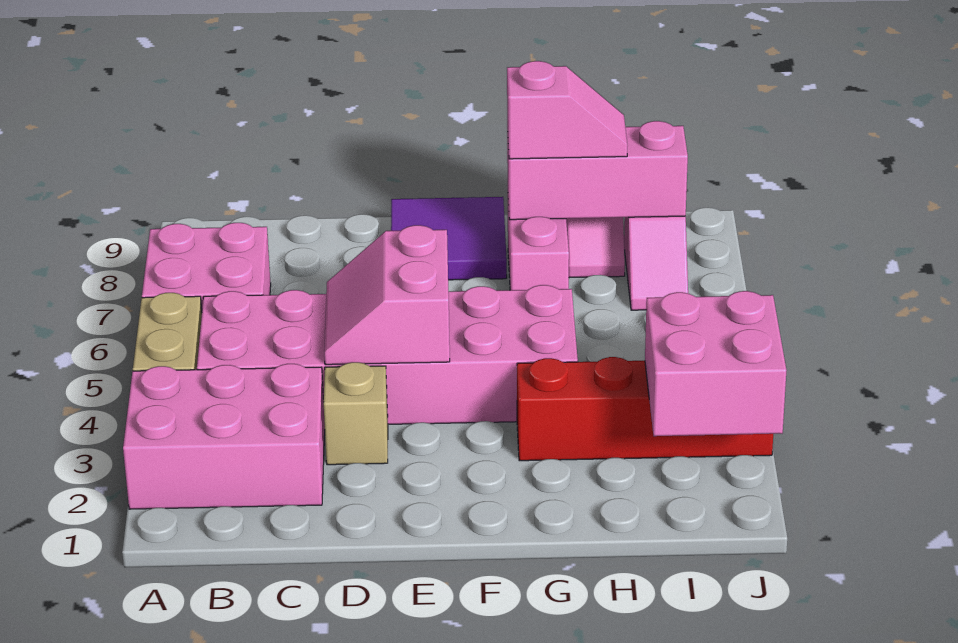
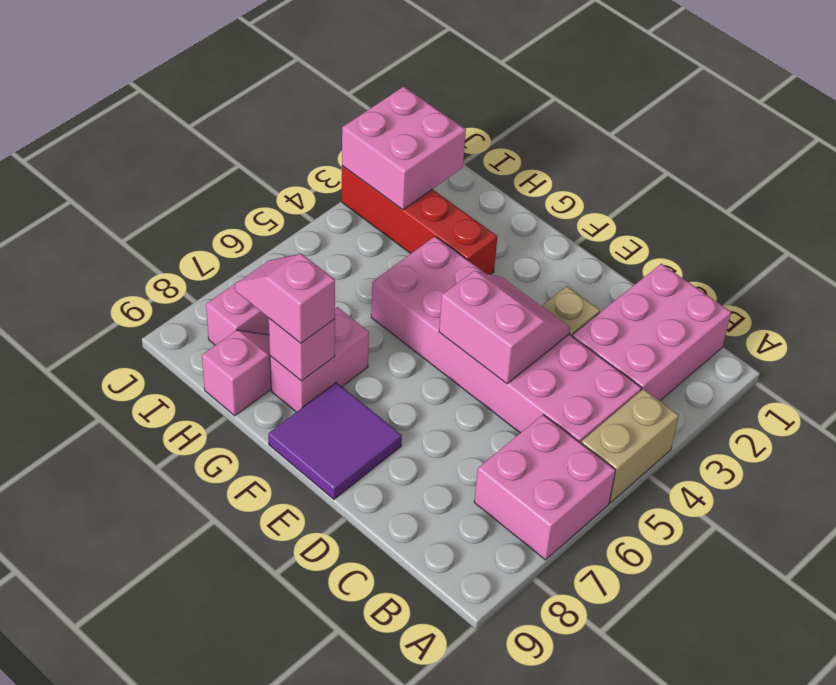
pink brick A2:C3 level 1 -> pink brick B1:C3 level 1
pink slope D4:E5 level 2 top E -> pink slope D4:E5 level 2 top 5
pink brick G8:I8 level 2 -> pink brick G8 level 2

